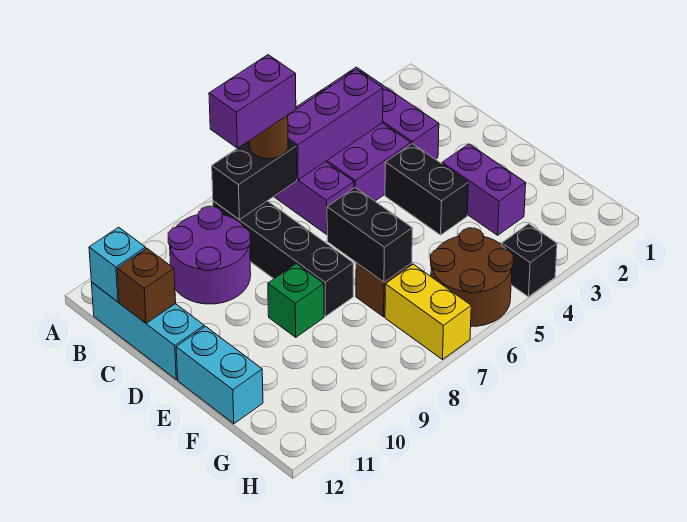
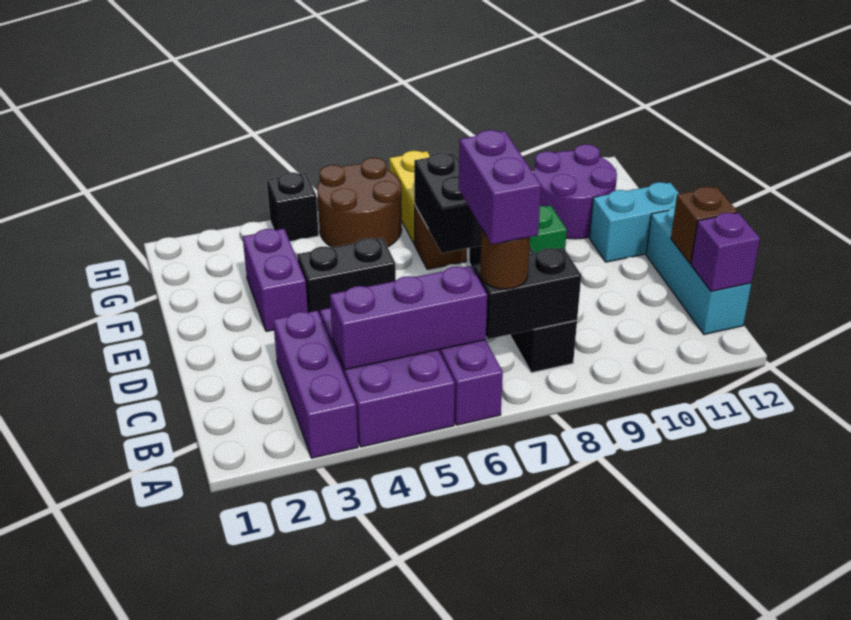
purple brick B7:B8 level 4 -> purple brick B7:C7 level 4
purple round brick B9:C10 level 1 -> purple round brick F10:G11 level 1
cyan brick B12 level 2 -> purple brick B12 level 2
black brick D4:E4 level 1 -> black brick E4:E5 level 1
cyan brick E12:F12 level 1 -> cyan brick E11:E12 level 1

